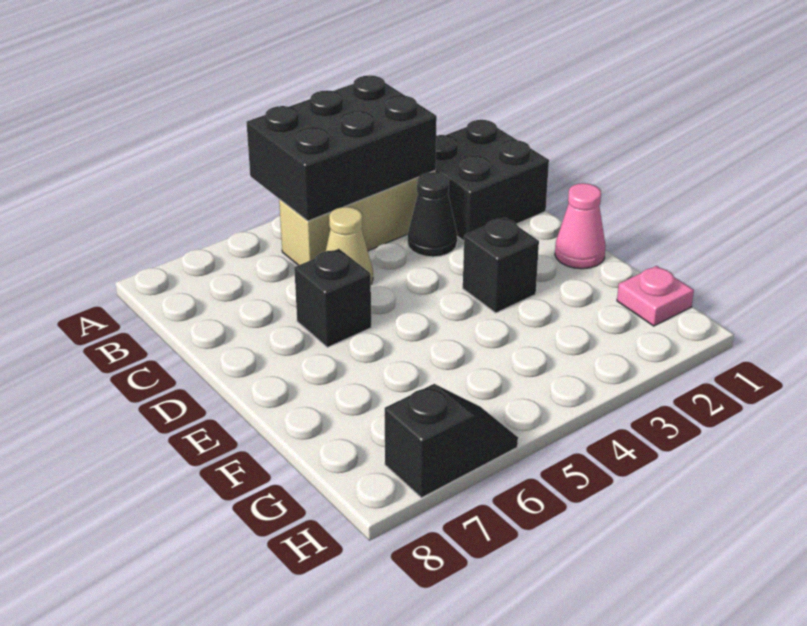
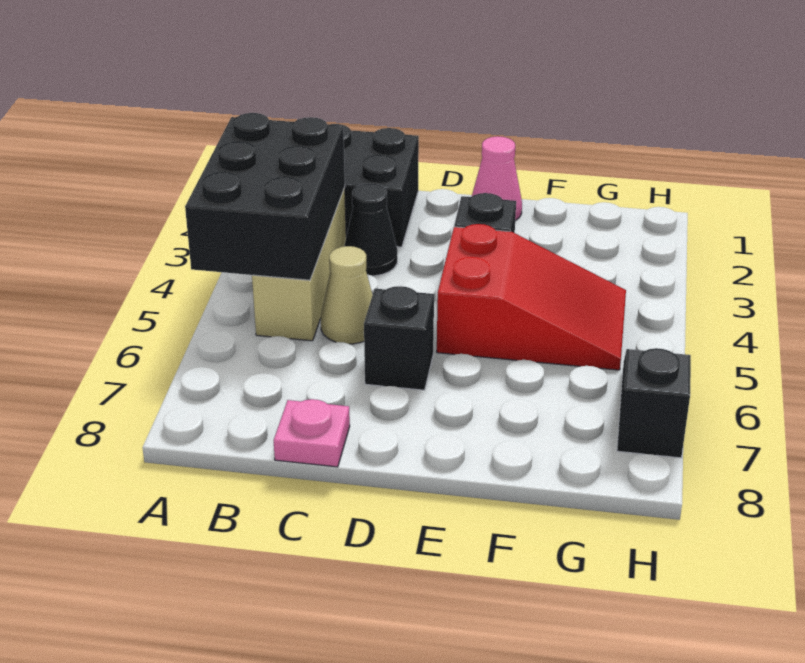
none -> red slope E4:G5 level 1 top E
pink plate G1 level 1 -> pink plate C8 level 1

